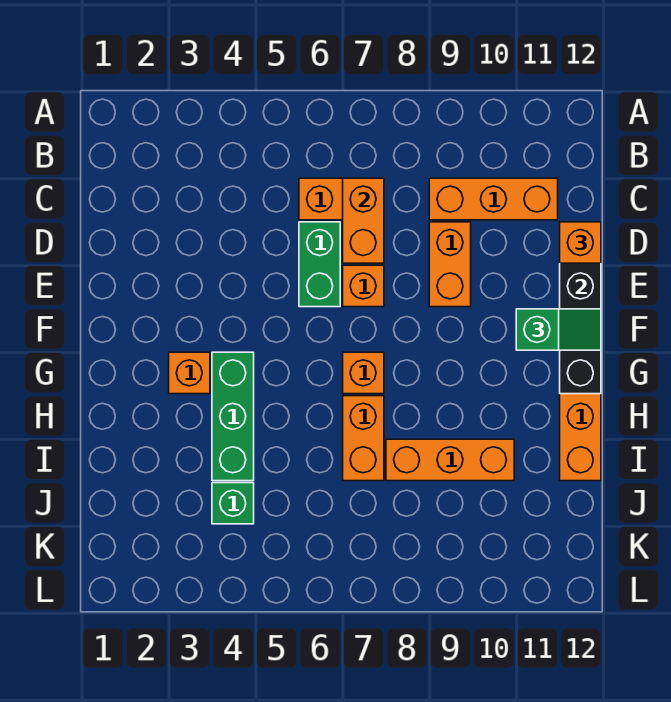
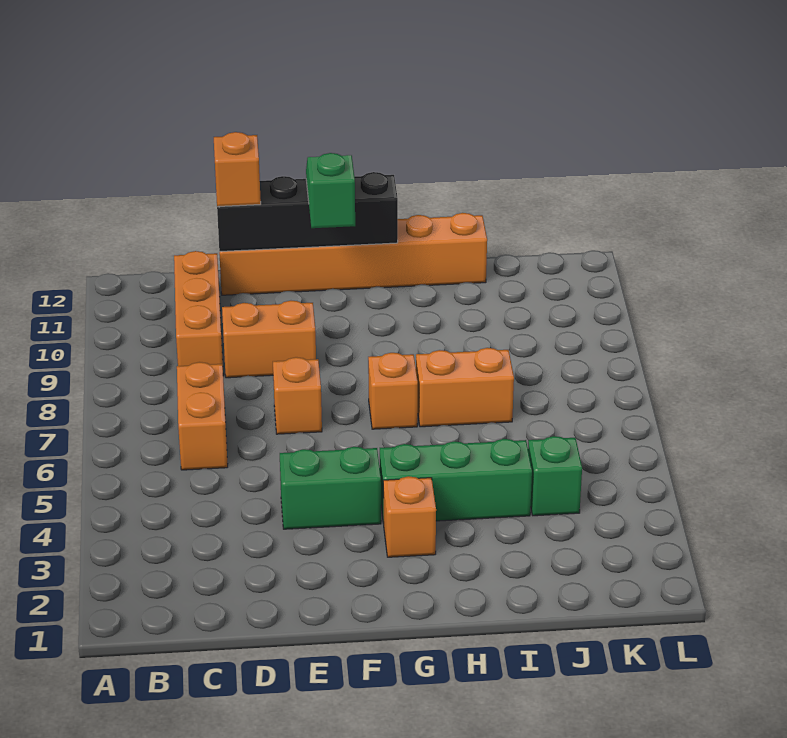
orange brick C7:D7 level 2 -> none
green brick D6:E6 level 1 -> green brick E4:F4 level 1
orange brick I8:I10 level 1 -> none

